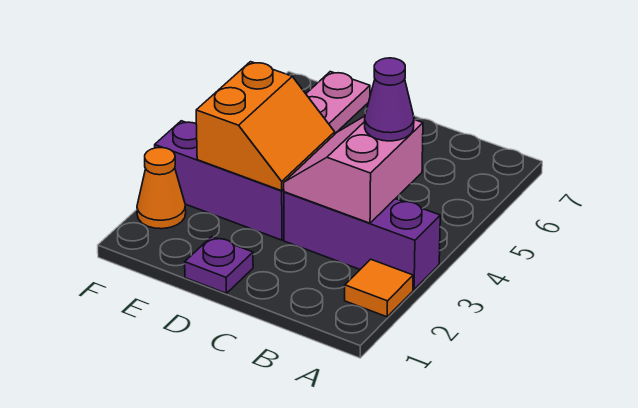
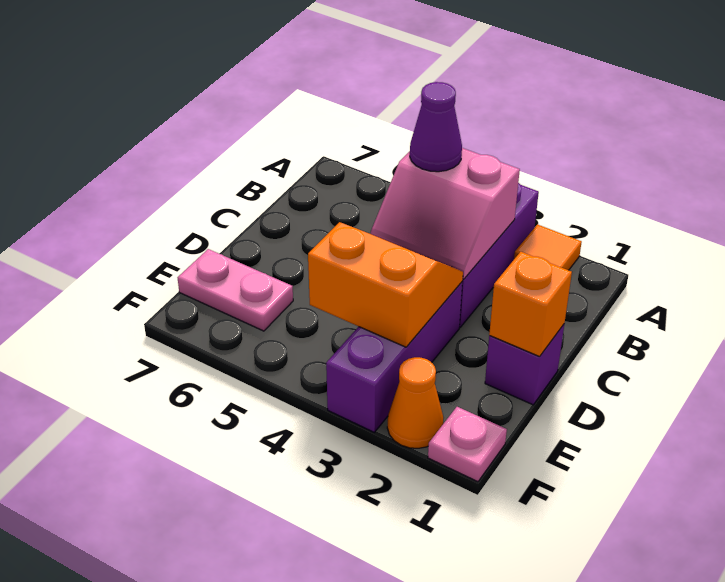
purple plate D1 level 1 -> purple brick D1 level 1
none -> orange brick D1 level 2
none -> pink plate F1 level 1

